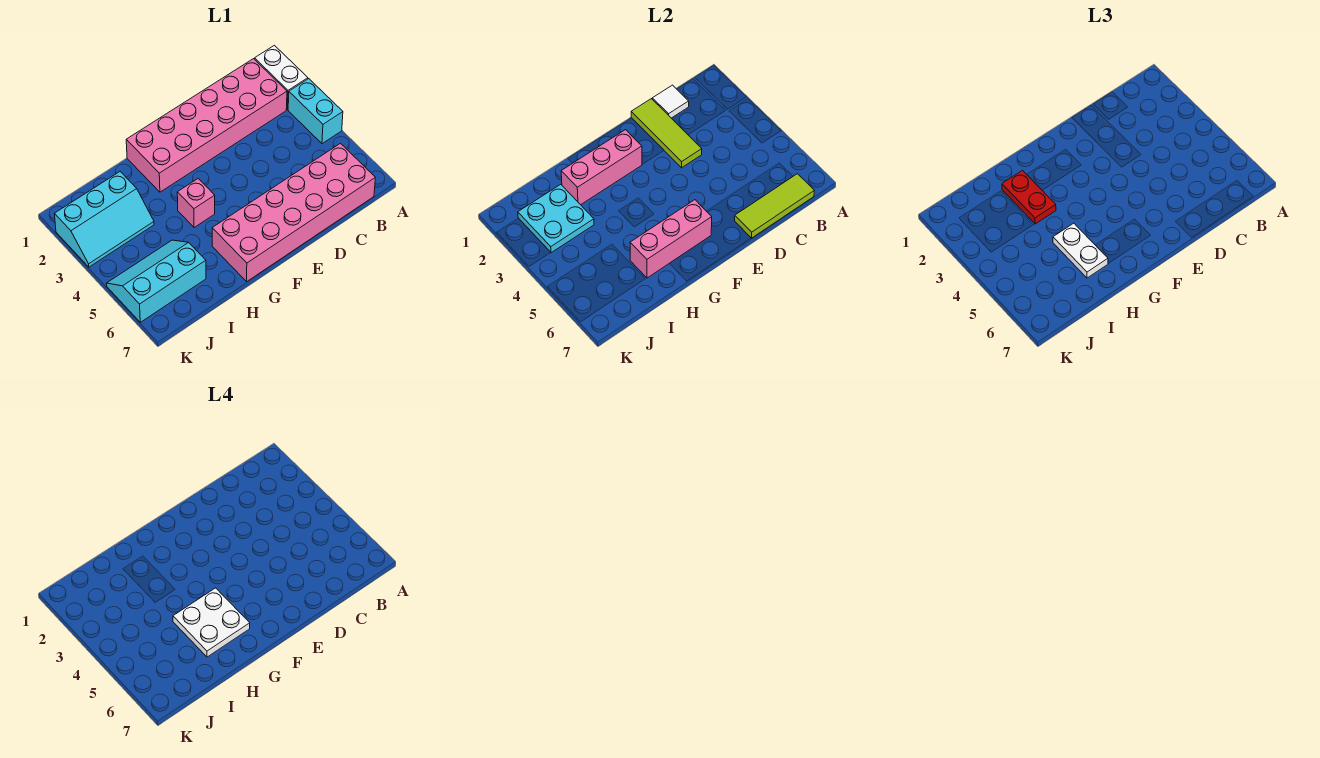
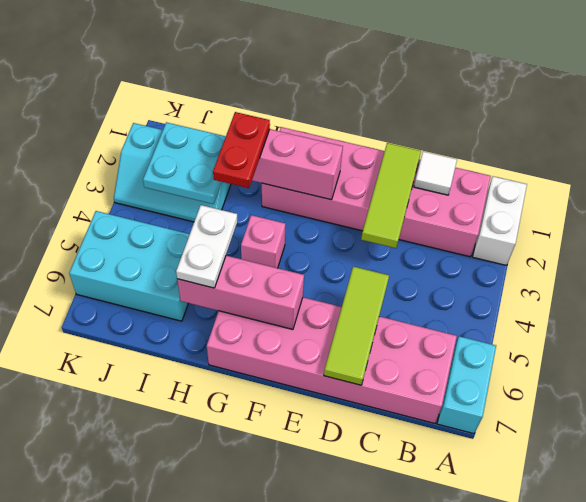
cyan brick A3:A4 level 1 -> cyan brick A6:A7 level 1
lime tile B7:D7 level 2 -> lime tile D5:D7 level 2
white plate G5:H6 level 4 -> none
cyan slope I5:K6 level 1 top 6 -> cyan brick I5:K6 level 1

